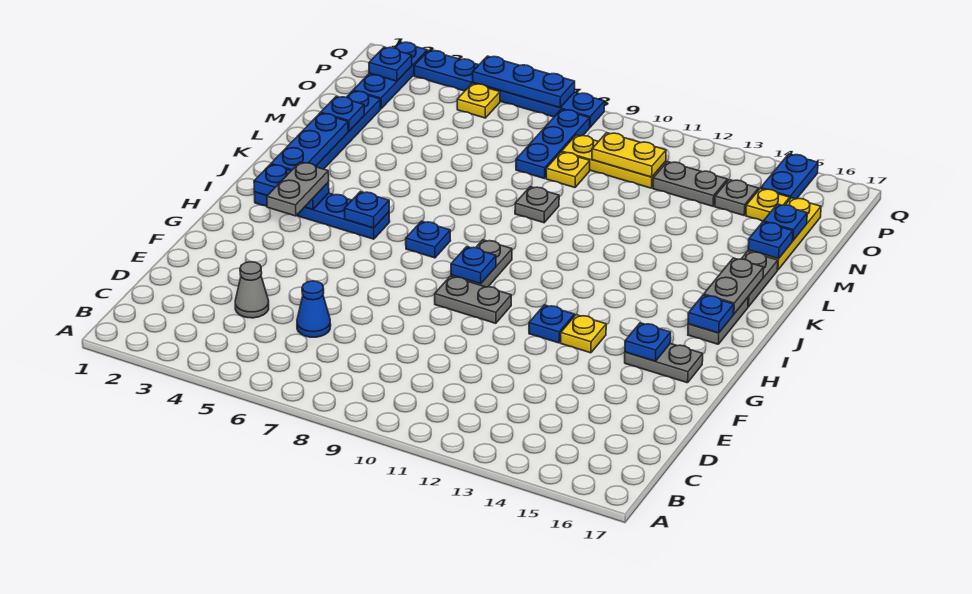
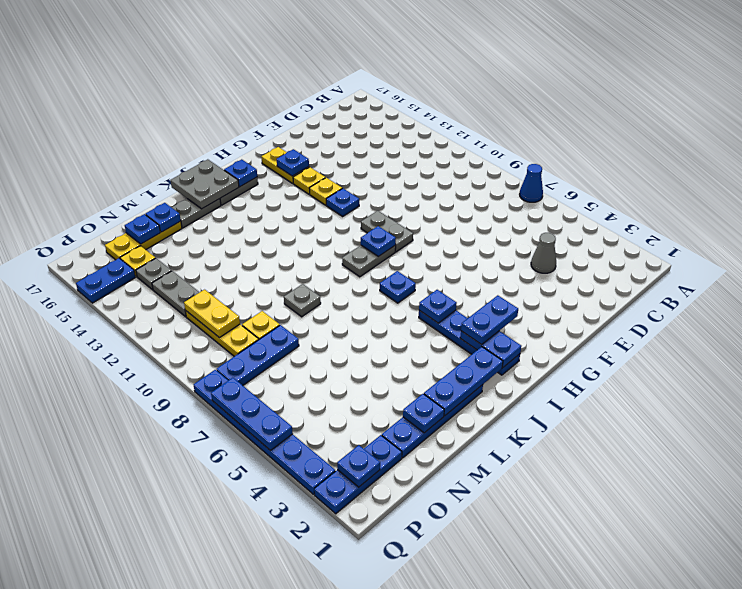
blue cone D6 level 1 -> blue cone A7 level 1
grey plate G15:G16 level 1 -> yellow plate G15:G16 level 1
grey plate H3:I3 level 3 -> blue plate H3:I3 level 3
grey plate J16:K16 level 2 -> grey plate J16:K17 level 2
yellow plate P5 level 1 -> yellow plate G14 level 1

